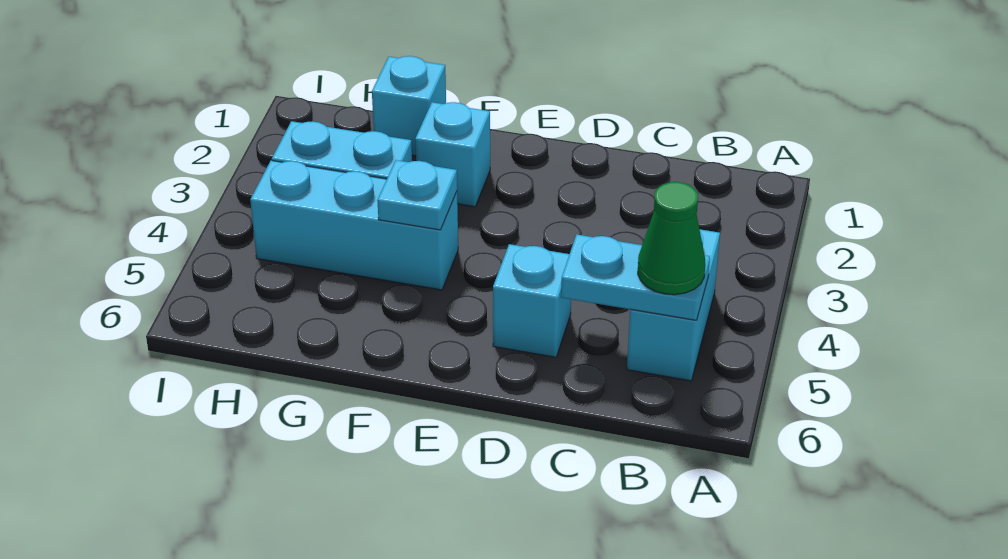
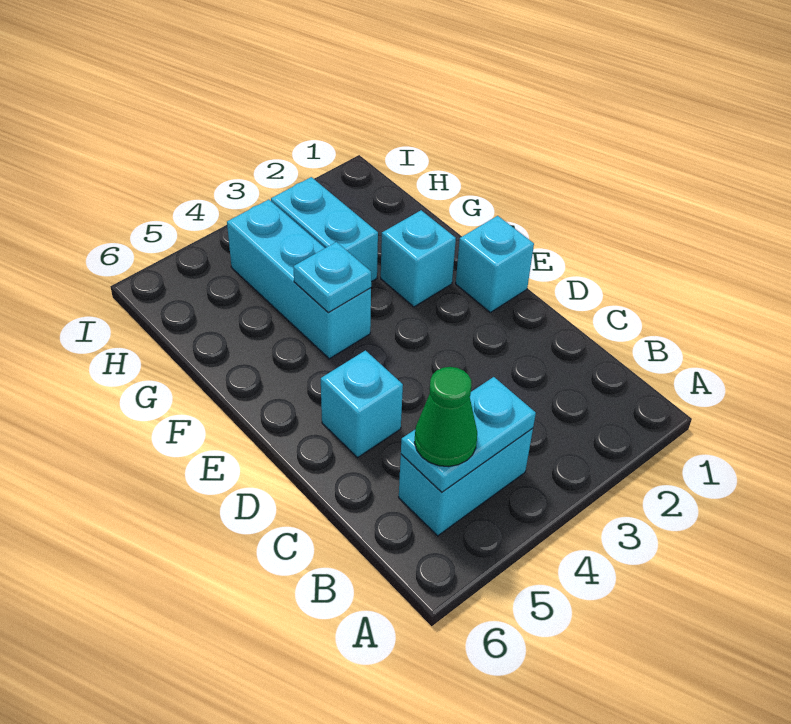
cyan plate B5:C5 level 2 -> cyan plate B4:B5 level 2
cyan brick G1 level 1 -> cyan brick E1 level 1

